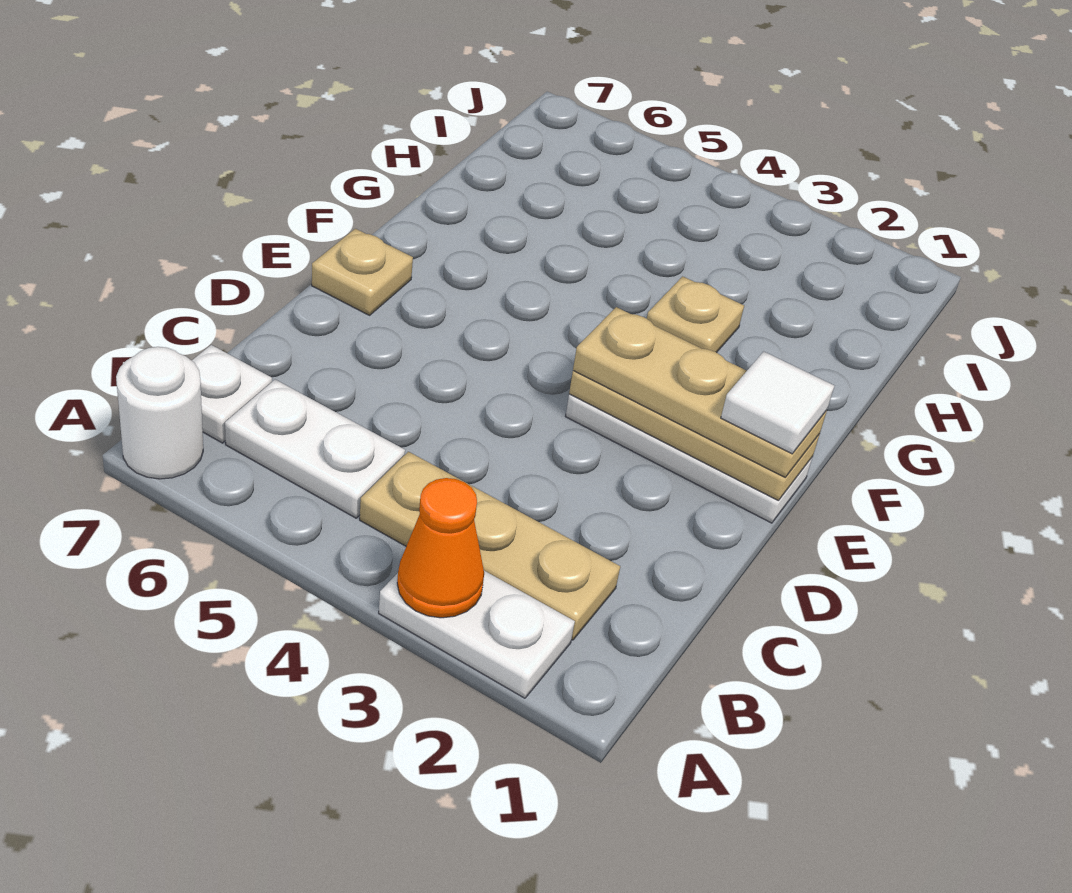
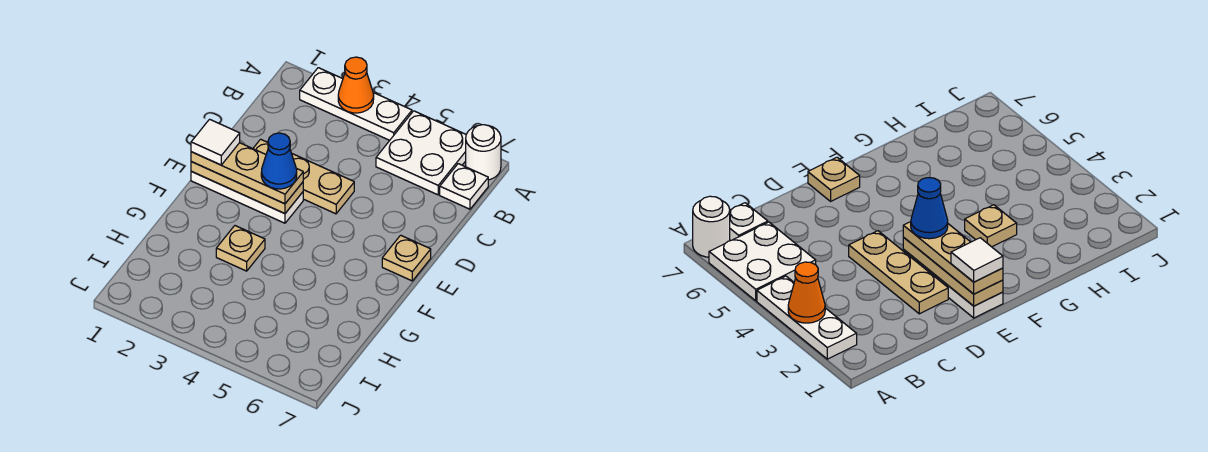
white plate A2:A3 level 1 -> white plate A2:A4 level 1
tan plate B2:B4 level 1 -> tan plate D2:D4 level 1
white plate B5:B6 level 1 -> white plate A5:B6 level 1
none -> blue cone E3 level 4

